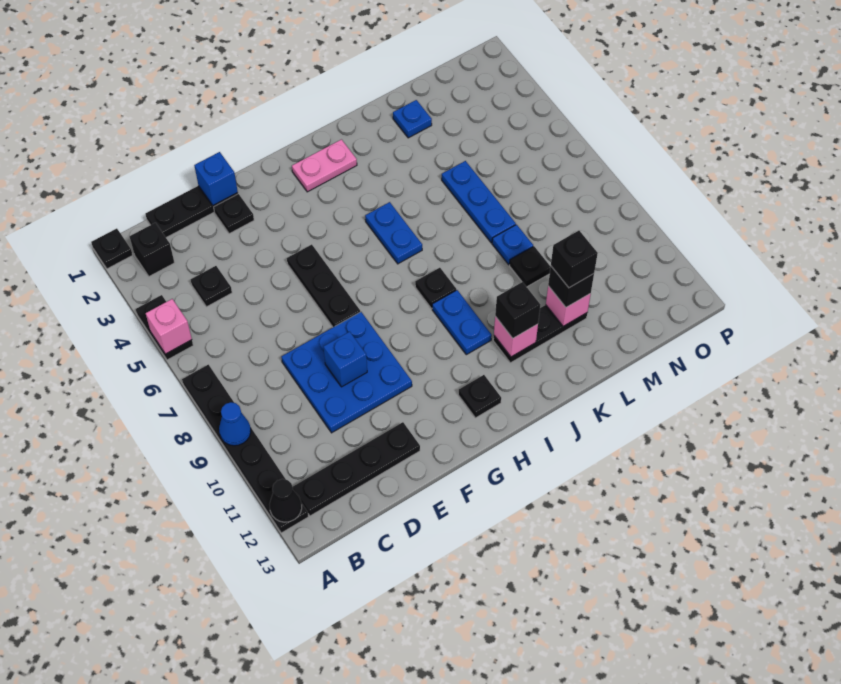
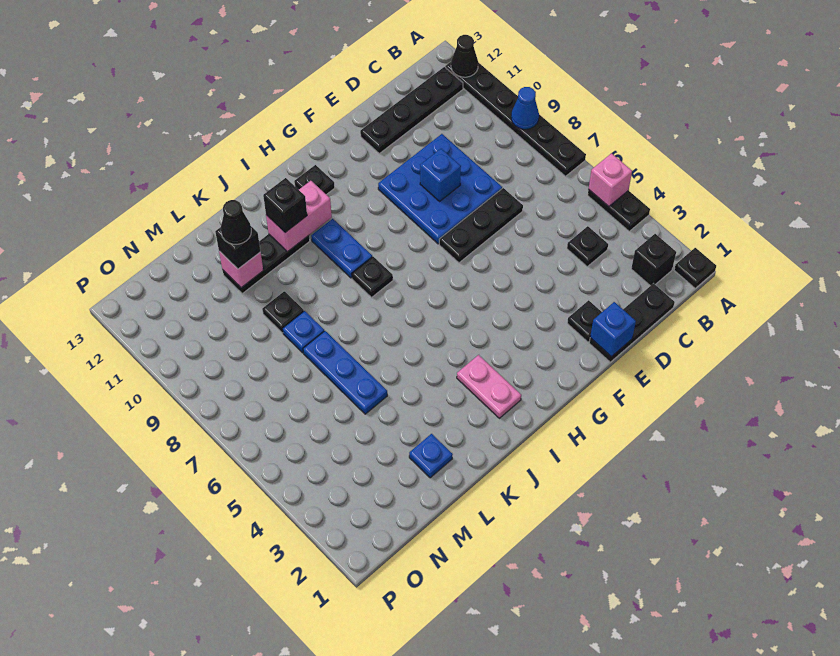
black plate F5:F7 level 1 -> black plate D7:F7 level 1
pink plate H2:I2 level 1 -> pink plate I2:I3 level 1
blue plate I5:I6 level 1 -> none
pink brick J11 level 2 -> pink brick I11:J11 level 2
black brick L11 level 4 -> black cone L11 level 4

